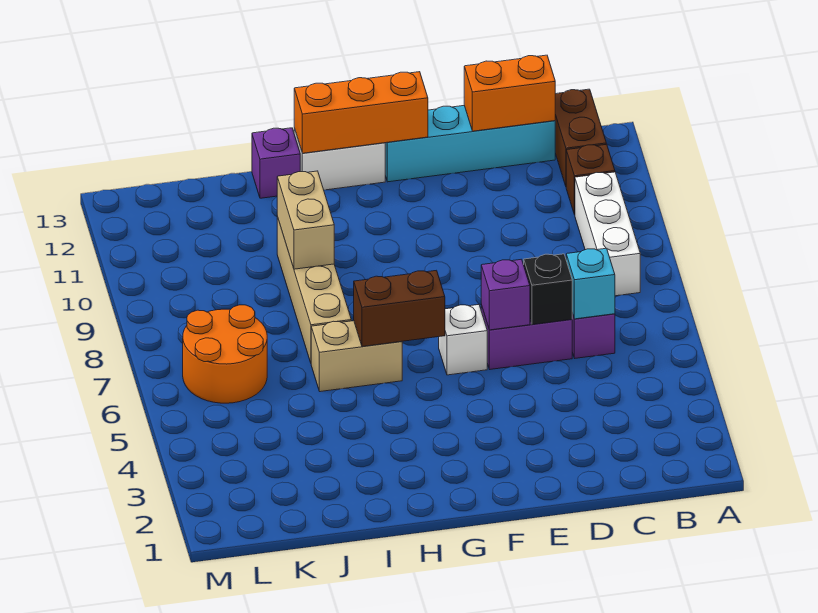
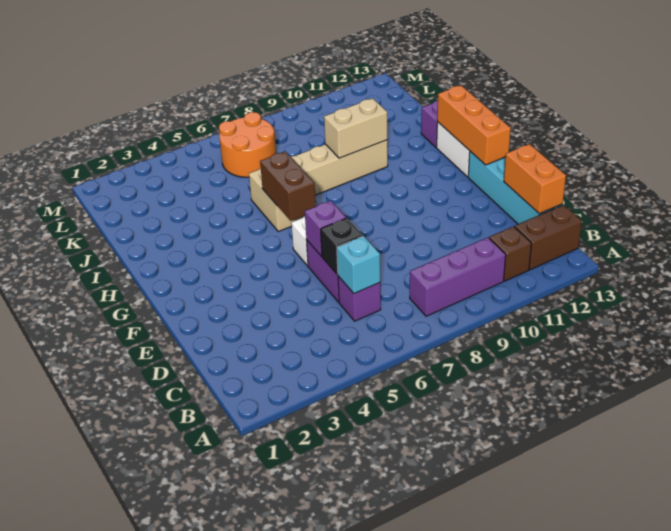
white brick B8:B10 level 1 -> purple brick B8:B10 level 1

